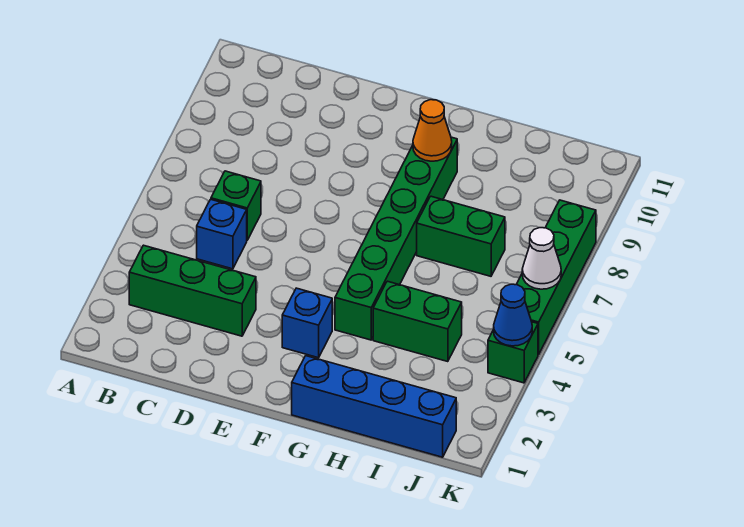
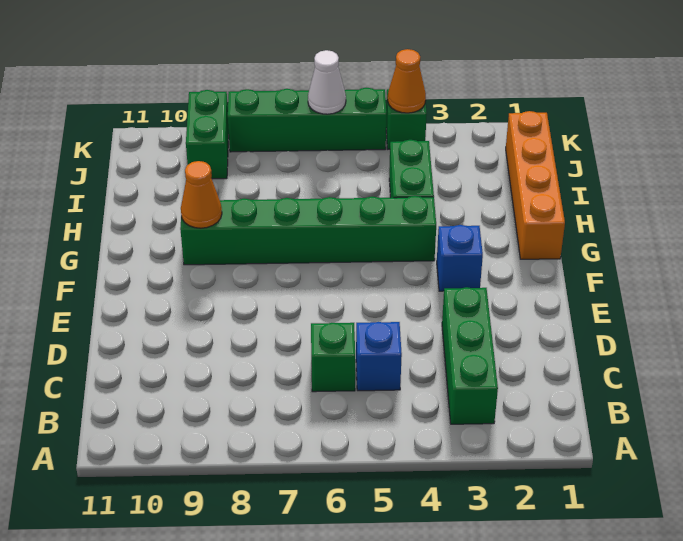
blue brick G1:J1 level 1 -> orange brick G1:J1 level 1
green brick H7:I7 level 1 -> green brick J9:K9 level 1
blue cone K4 level 2 -> orange cone K4 level 2

